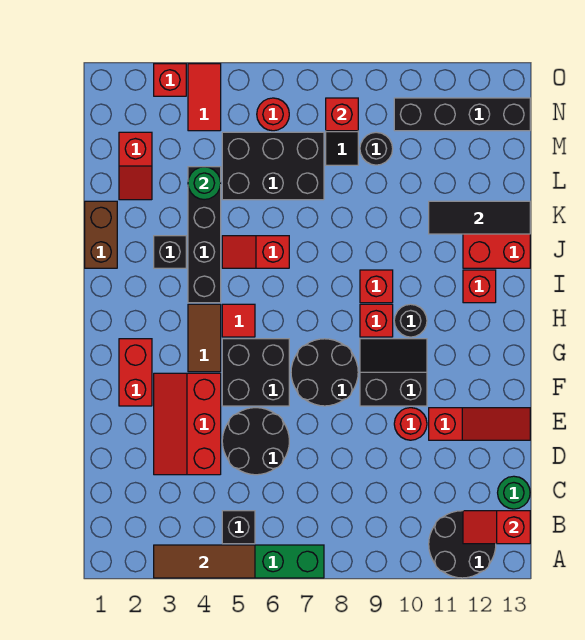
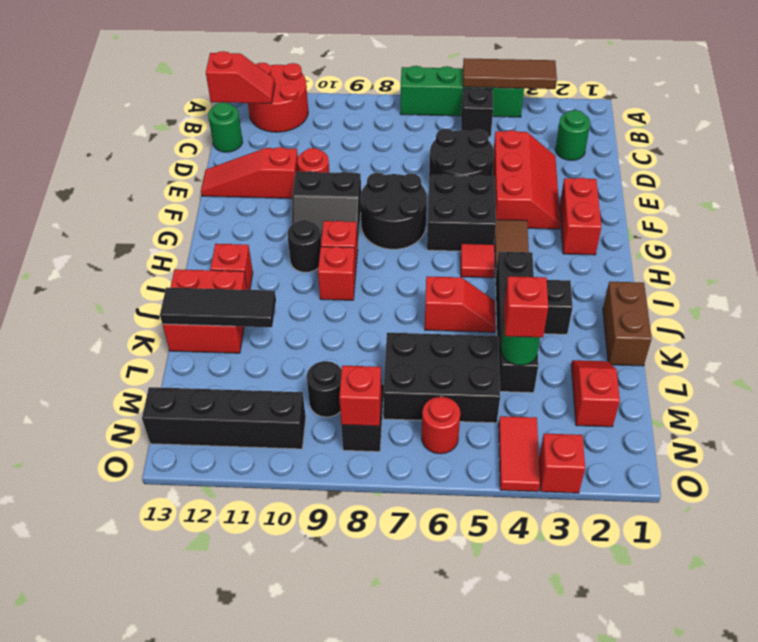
black round brick A11:B12 level 1 -> red round brick A11:B12 level 1
none -> green round brick C2 level 1
none -> red brick L4 level 3

